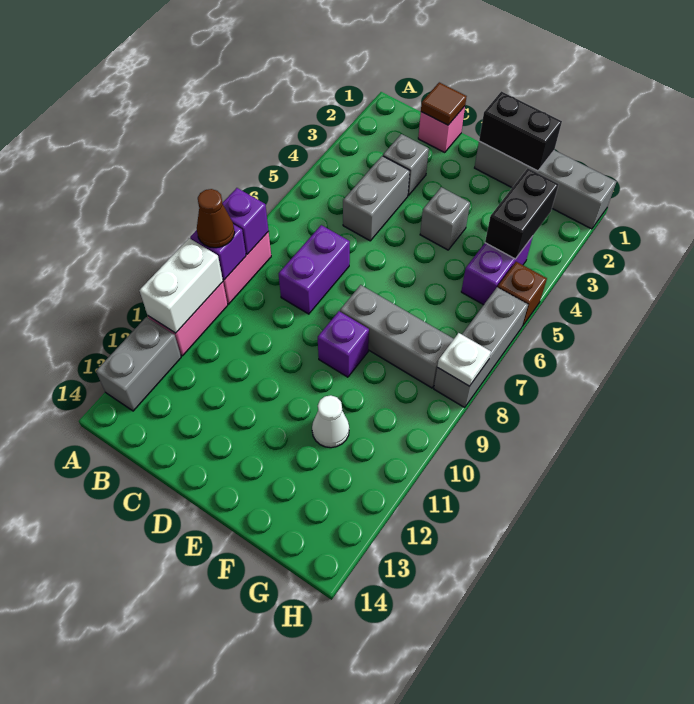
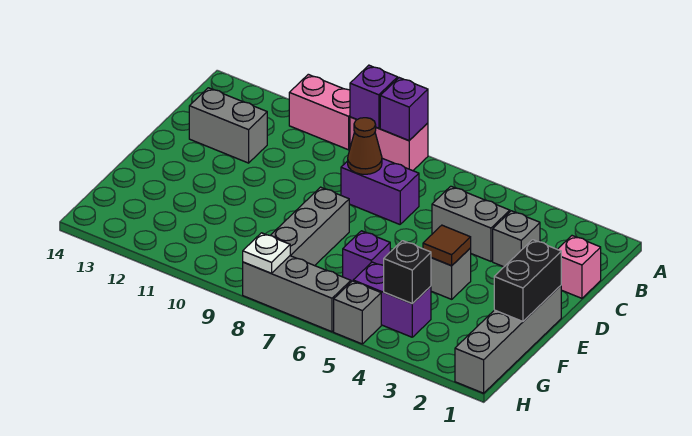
brown cone A9 level 3 -> brown cone C8 level 2
white brick A10:A11 level 2 -> none
grey brick A12:A13 level 1 -> grey brick C12:C13 level 1
brown tile C1 level 2 -> brown tile E4 level 2
purple brick E9 level 1 -> purple brick F6 level 1
white cone F11 level 1 -> none
black brick G3:G4 level 2 -> black brick G4 level 2
brown brick H5 level 1 -> grey brick H5 level 1

